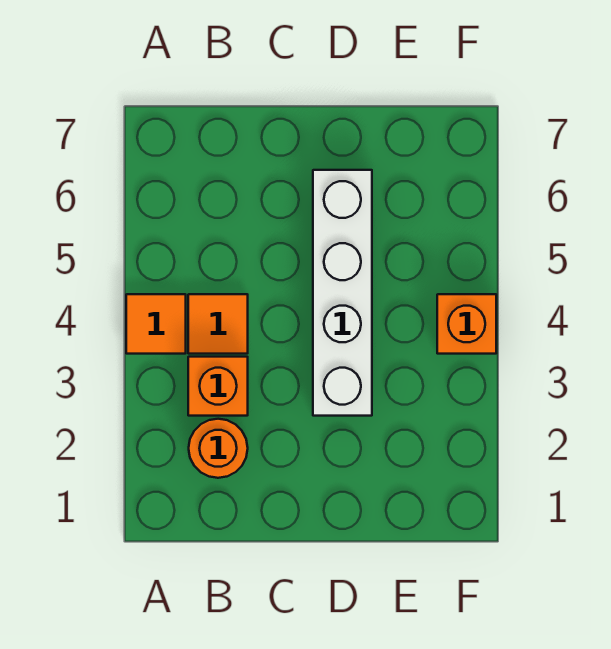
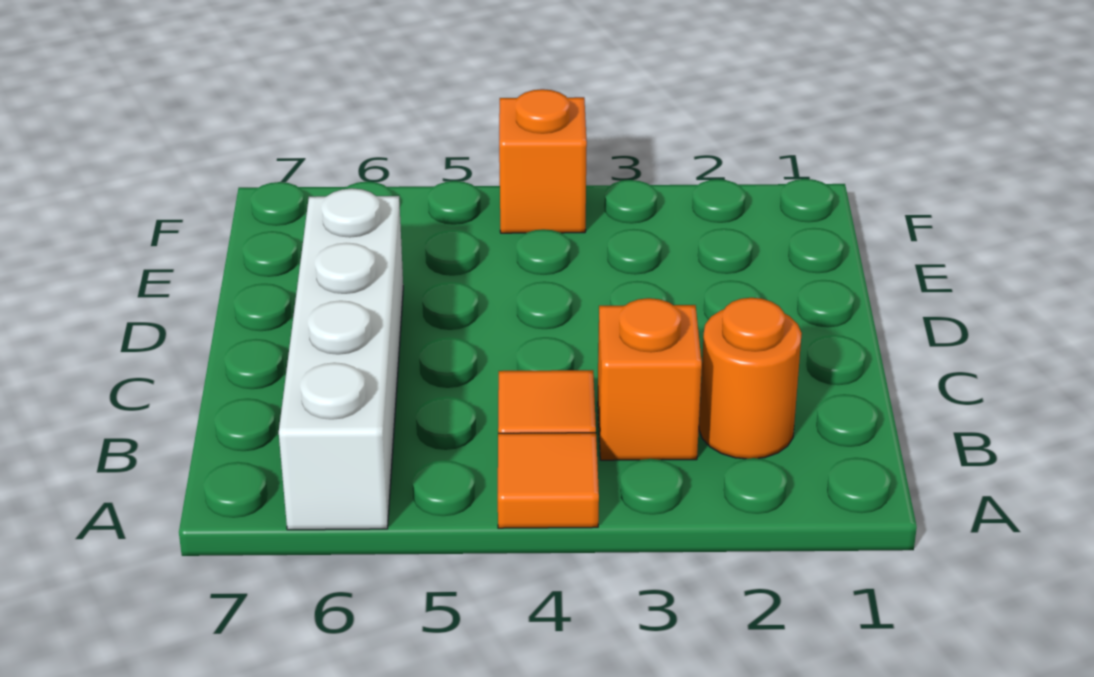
white brick D3:D6 level 1 -> white brick A6:D6 level 1

